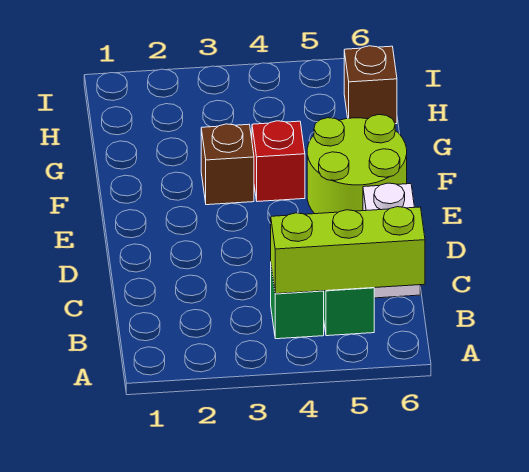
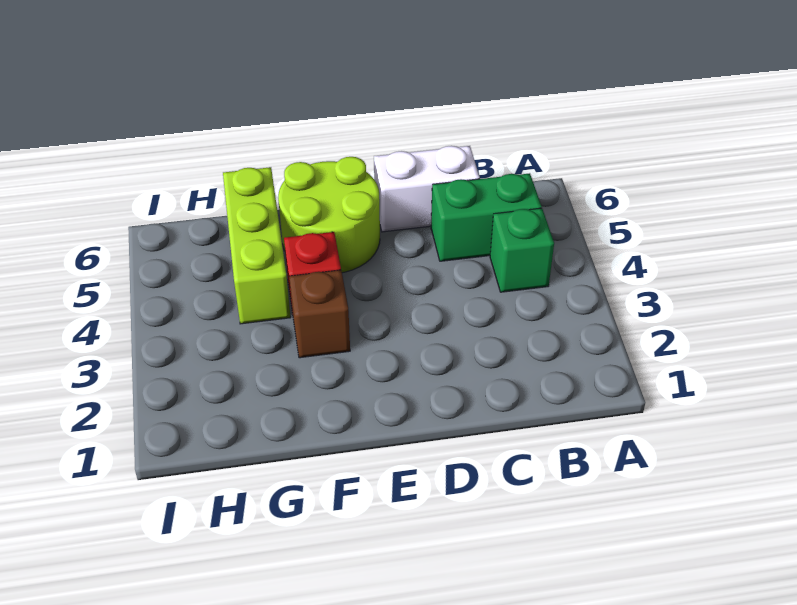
lime brick B4:B6 level 2 -> lime brick G4:G6 level 1
brown brick H6 level 1 -> none

